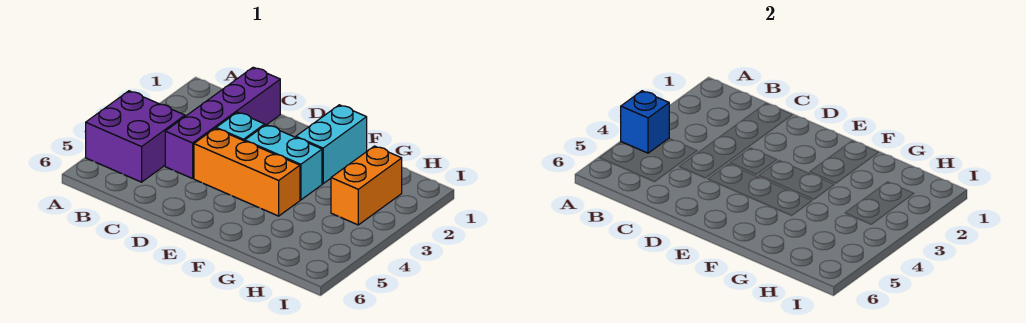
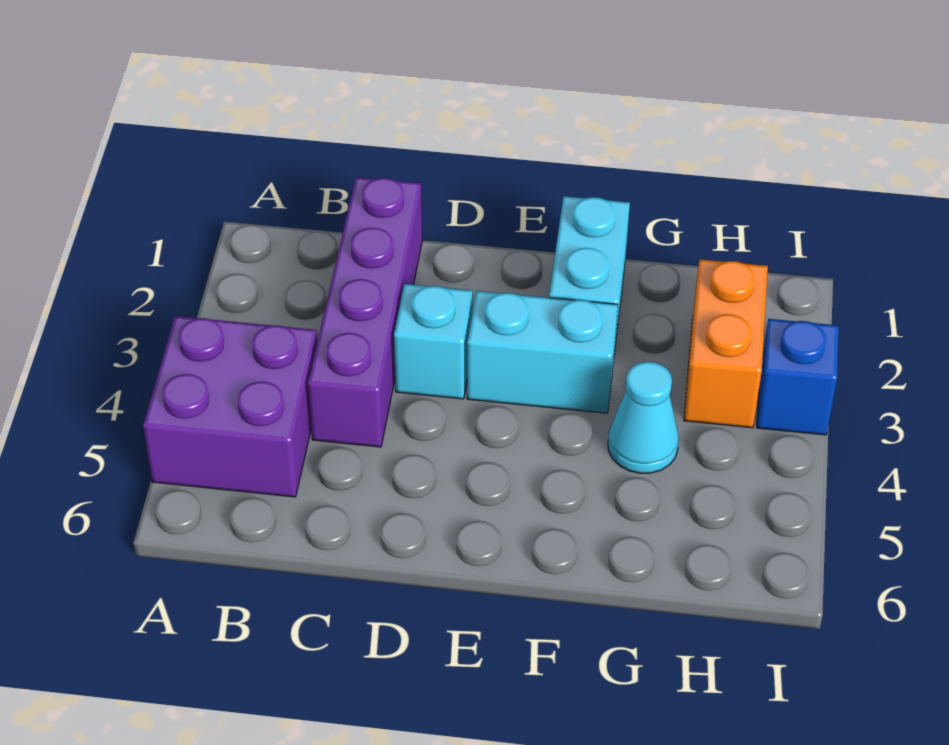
blue brick A4 level 2 -> blue brick I3 level 1
orange brick D4:F4 level 1 -> none
none -> cyan cone G4 level 1

